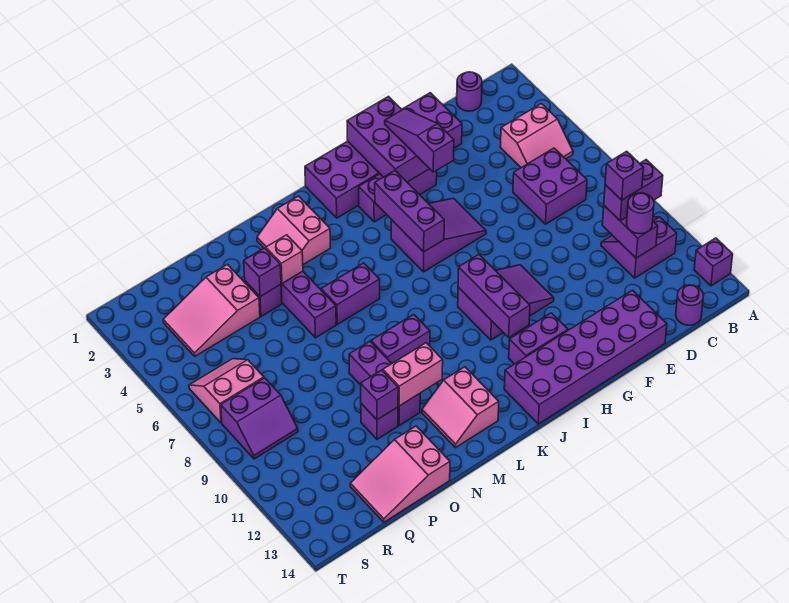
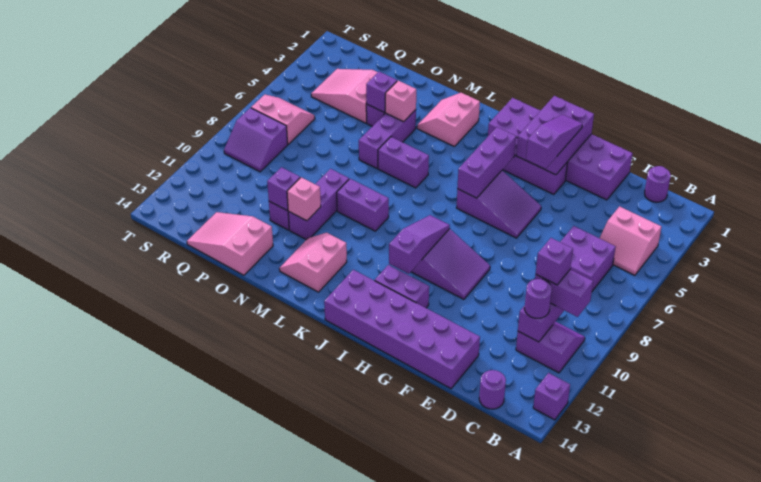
purple brick I9:I11 level 2 -> purple slope I9:I11 level 2 top 11
pink brick M11:N11 level 2 -> pink brick N11 level 2

